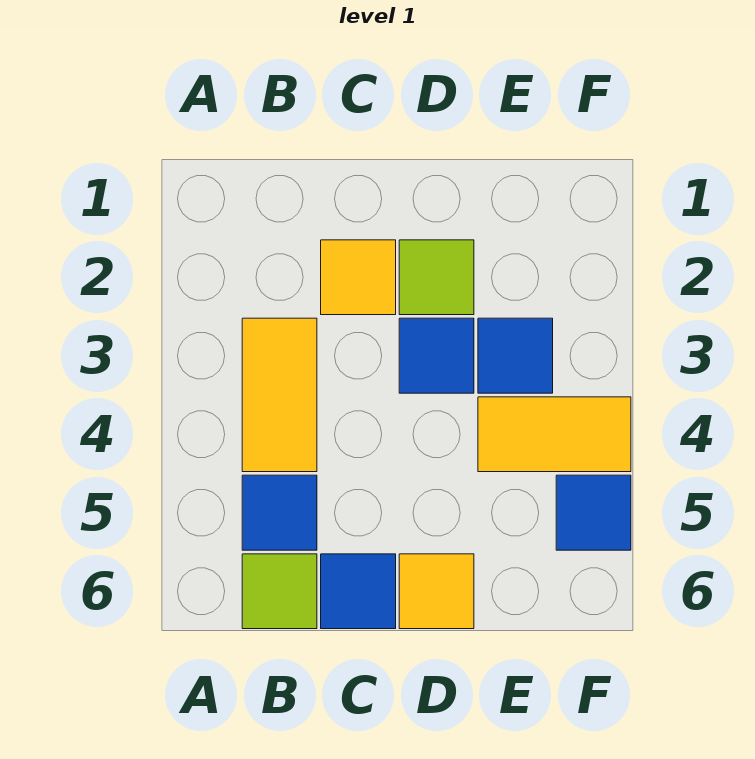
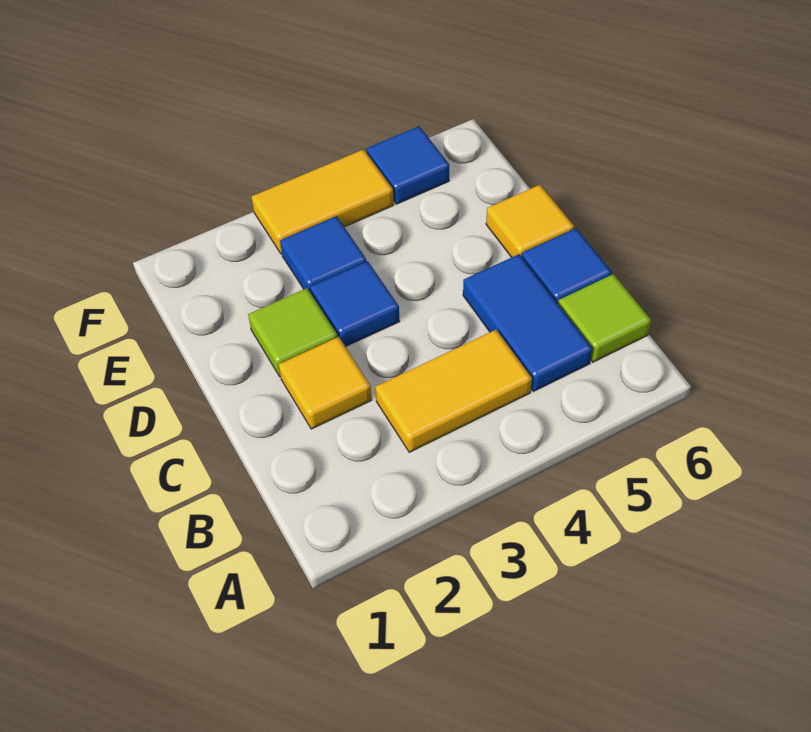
blue tile B5 level 1 -> blue tile B5:C5 level 1
yellow tile E4:F4 level 1 -> yellow tile F3:F4 level 1

